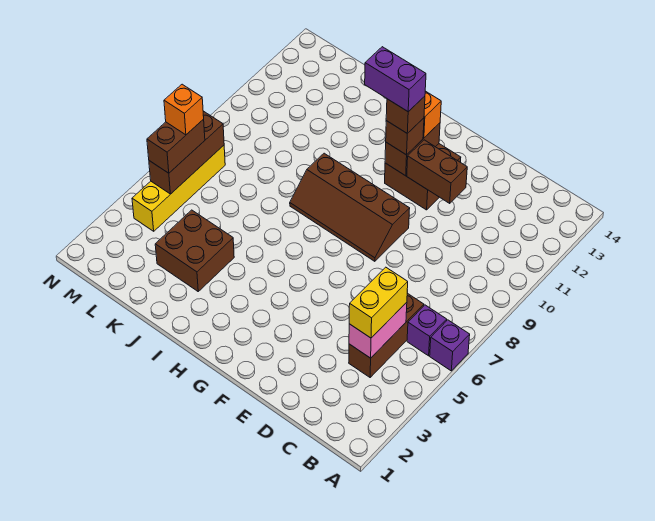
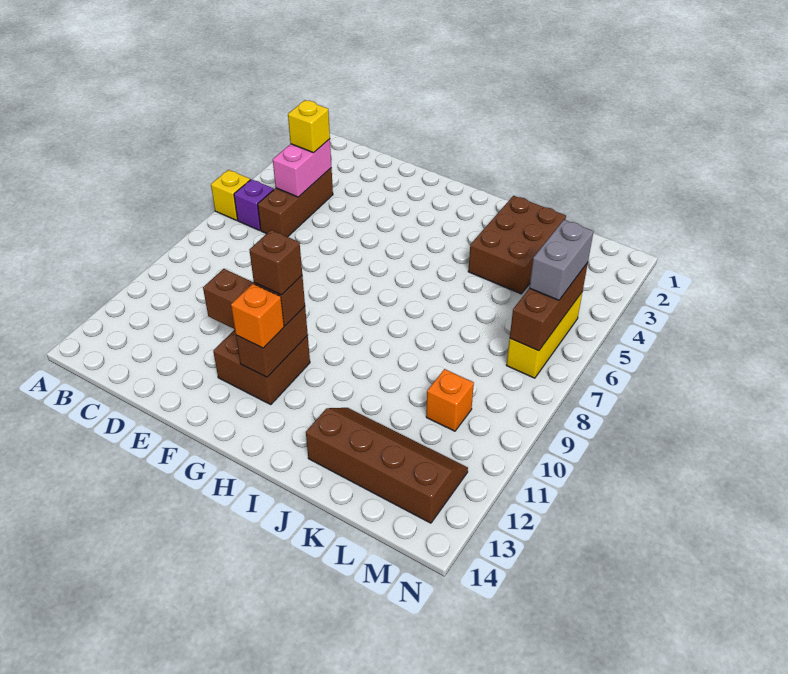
purple brick A6 level 1 -> yellow brick A6 level 1
yellow brick C4:C5 level 3 -> yellow brick C4 level 3
brown slope F8:I9 level 1 top 9 -> brown slope J12:M13 level 1 top 13
purple brick G11:H11 level 5 -> none
brown brick J3:K4 level 1 -> brown brick J2:K4 level 1
yellow brick M4:M7 level 1 -> yellow brick M5:M7 level 1
brown brick M5:M6 level 3 -> grey brick M5:M6 level 3
orange brick M6 level 4 -> orange brick L10 level 1

